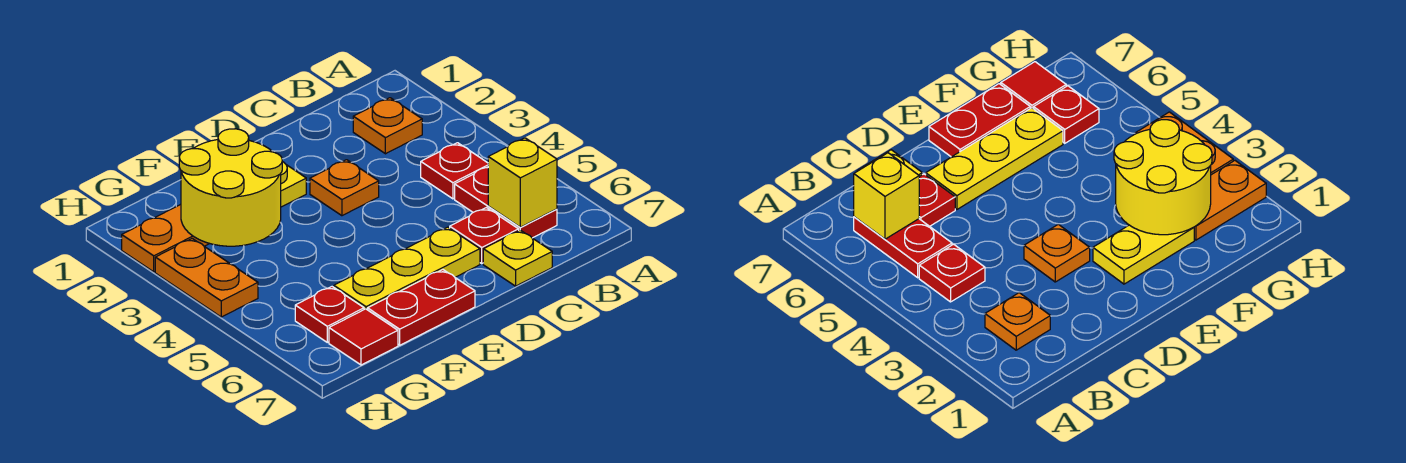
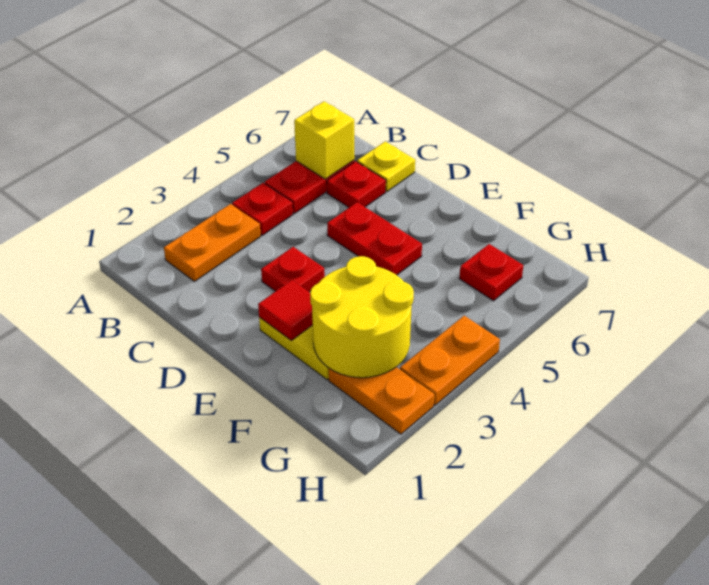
orange plate B2 level 1 -> orange plate B2:B3 level 1
orange plate D3 level 1 -> red plate D3 level 1
yellow plate D6:F6 level 1 -> none
red plate E7:F7 level 1 -> red plate D5:E5 level 1
red tile G7 level 1 -> red tile E2 level 2

